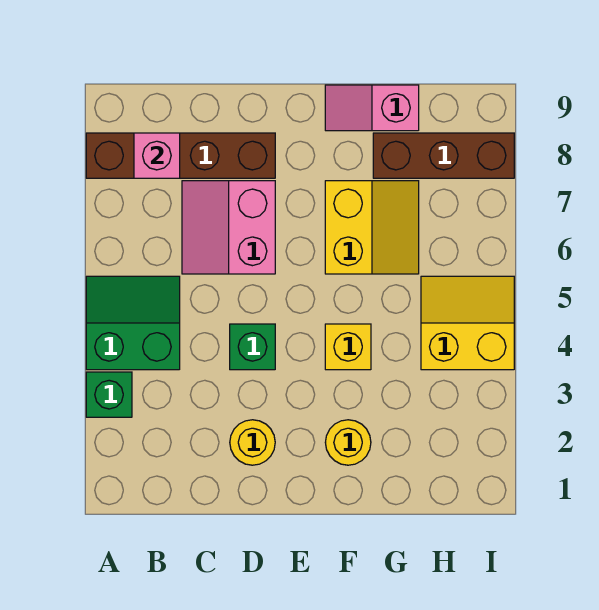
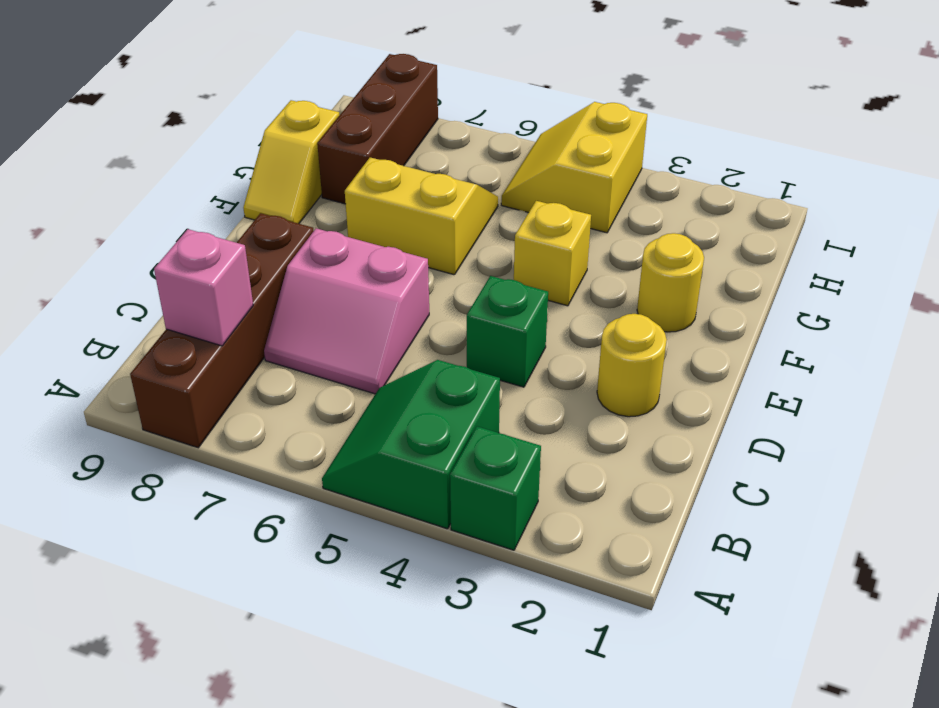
pink slope F9:G9 level 1 top G -> yellow slope F9:G9 level 1 top G

